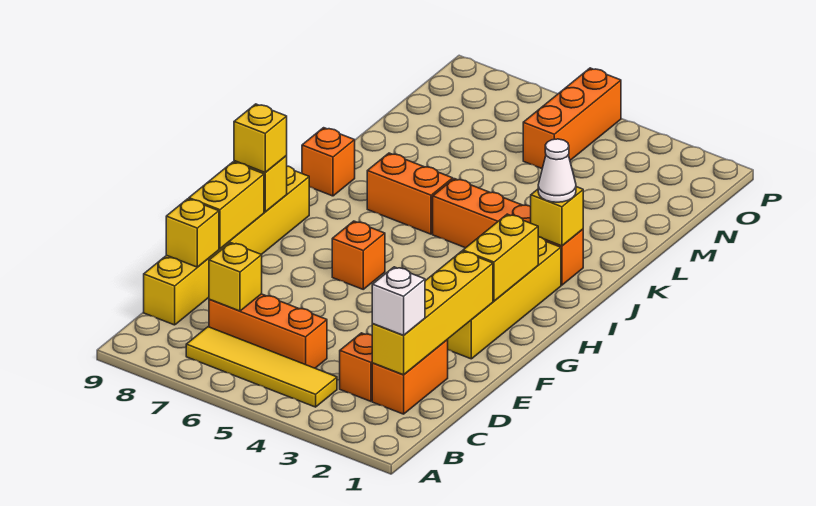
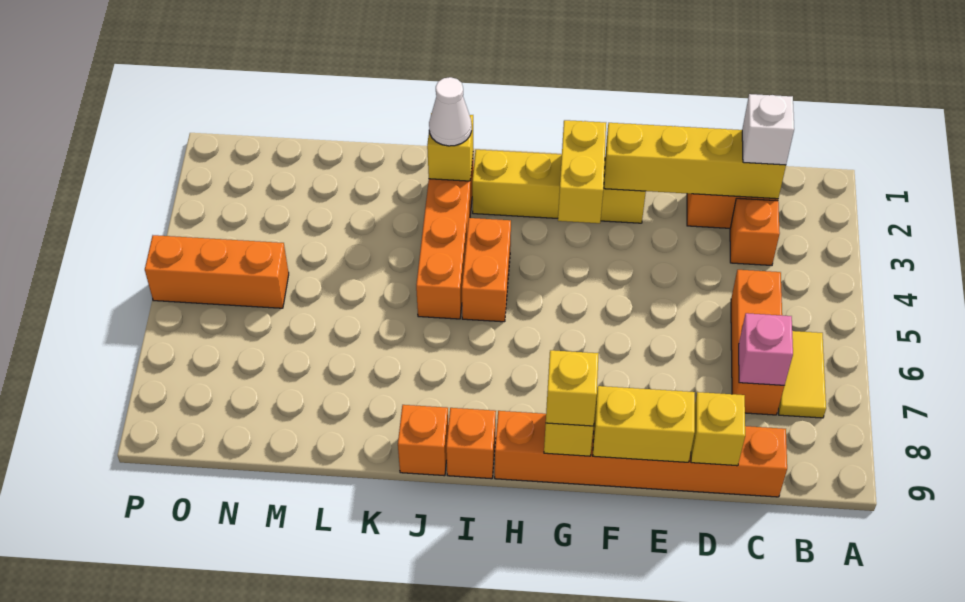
yellow tile B4:B7 level 1 -> yellow tile B6:B7 level 1
yellow brick C7 level 2 -> pink brick C7 level 2
yellow brick C9:H9 level 1 -> orange brick C9:H9 level 1
yellow brick G2:H2 level 2 -> yellow brick G2:G3 level 2
orange brick G6 level 1 -> orange brick I9 level 1
orange brick J6:J7 level 1 -> orange brick I4:I5 level 1

